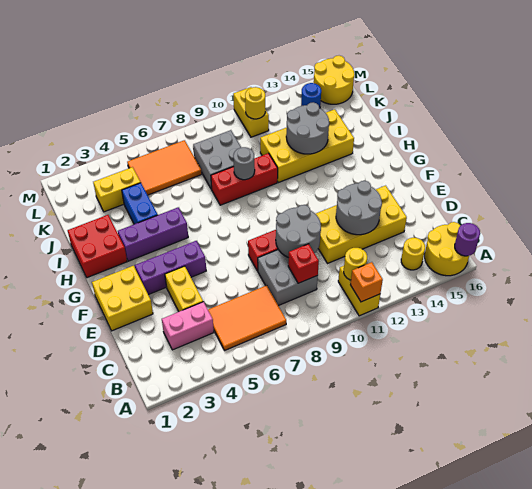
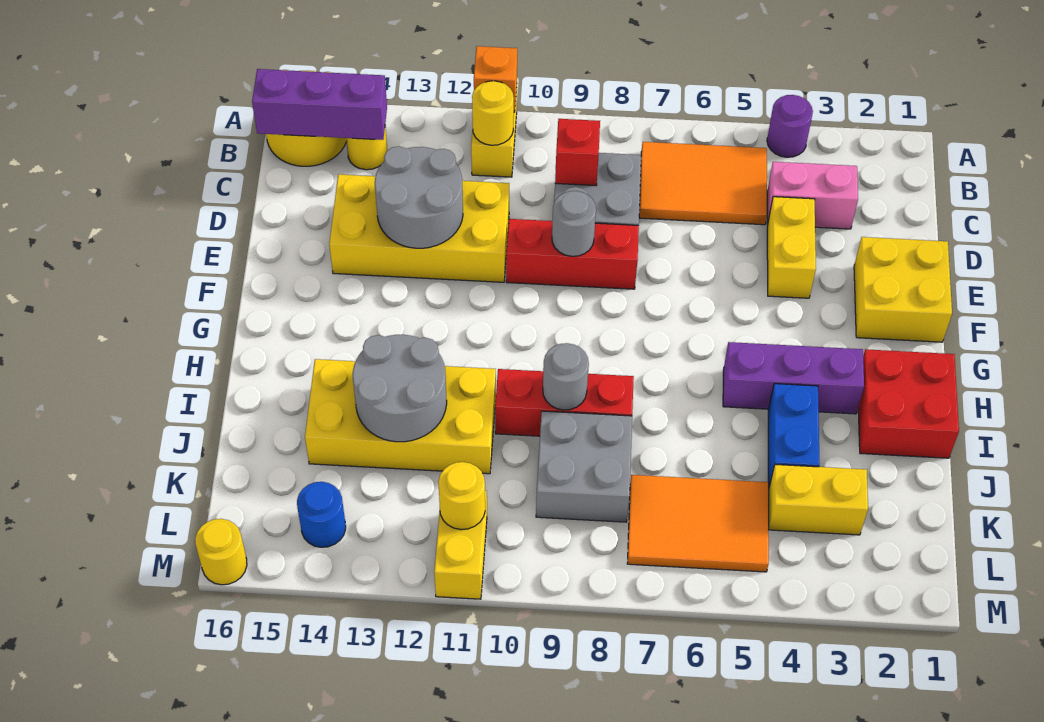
purple round brick A16 level 2 -> purple round brick A4 level 1
grey round brick D9:E10 level 2 -> grey round brick E9 level 2
purple brick F3:F5 level 1 -> purple brick B14:B16 level 2
yellow round brick L15:M16 level 1 -> yellow round brick M16 level 1

